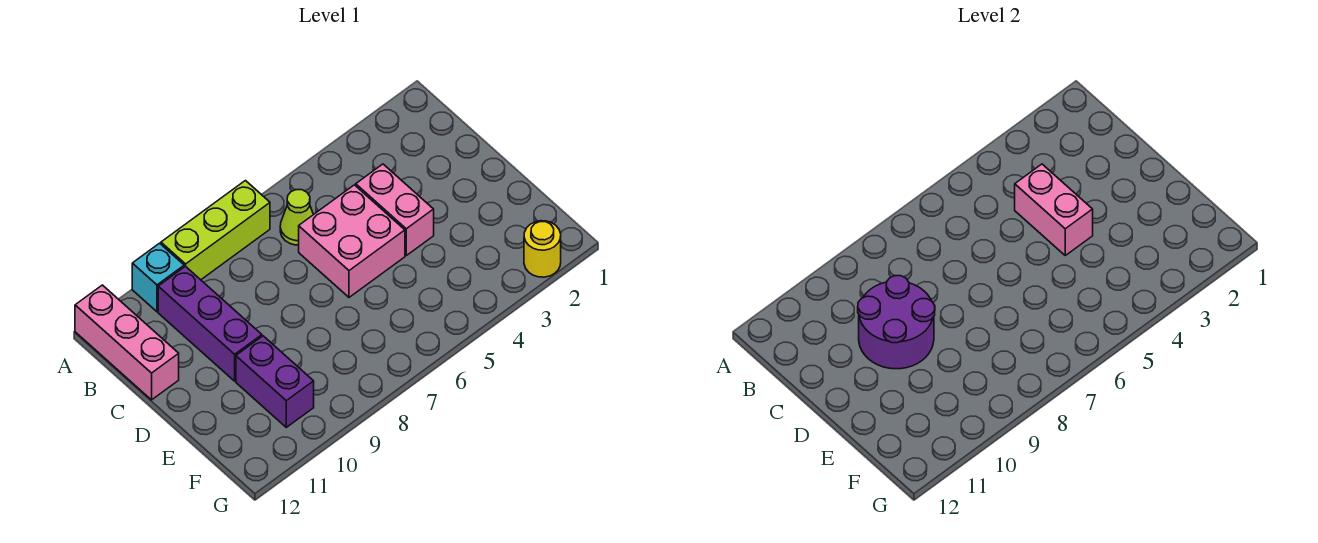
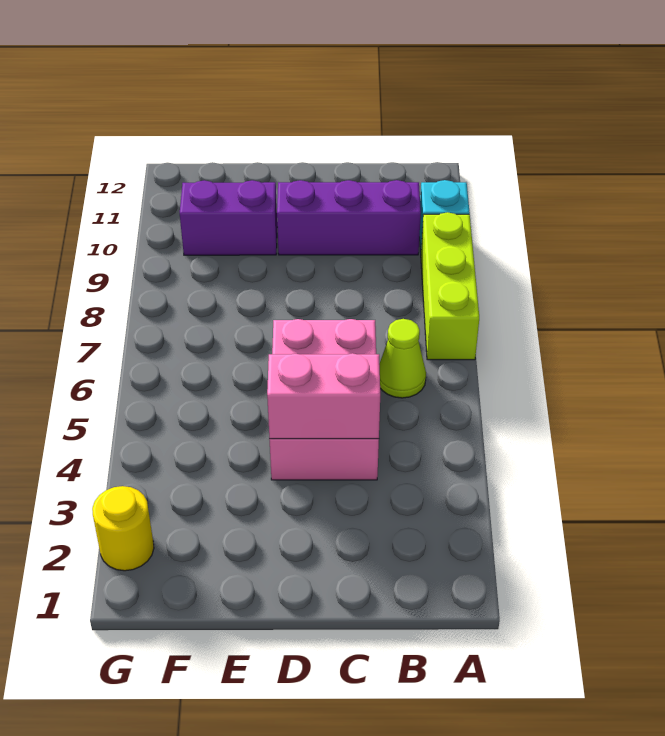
pink brick A12:C12 level 1 -> none
purple round brick C9:D10 level 2 -> none

